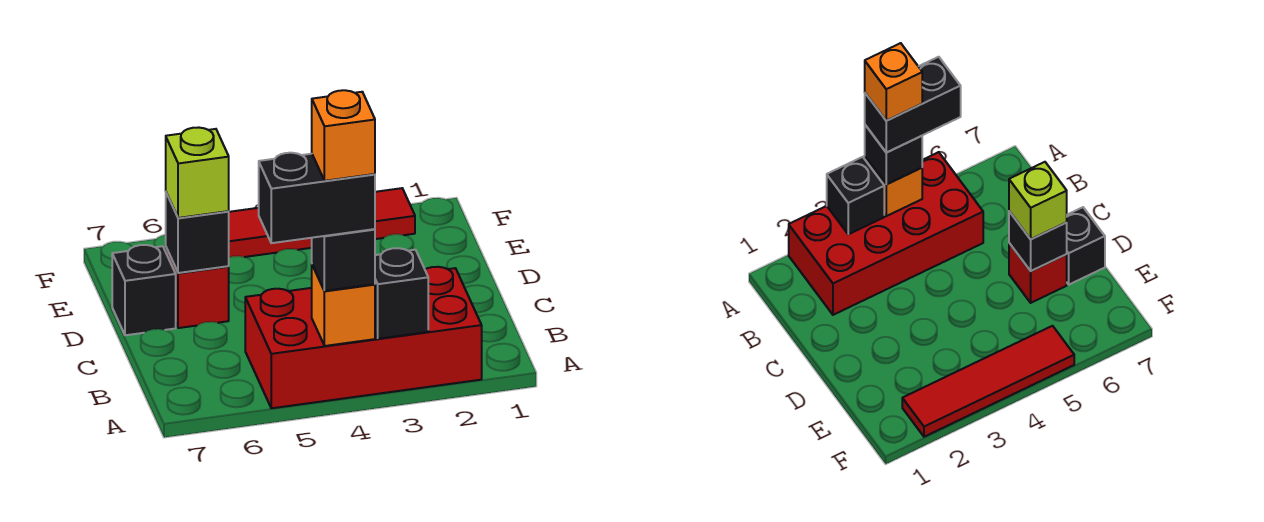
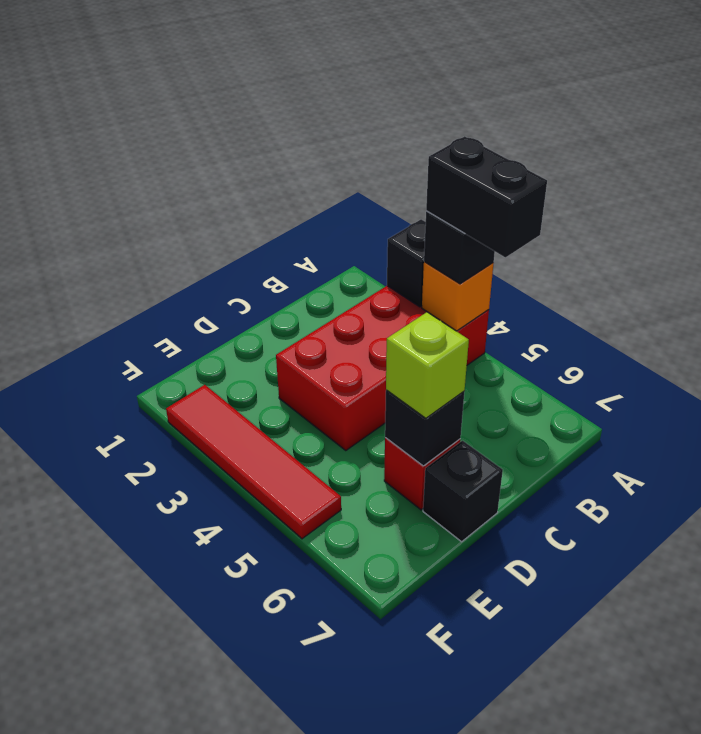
red brick A2:B5 level 1 -> red brick A3:D4 level 1
orange brick A4 level 5 -> none

